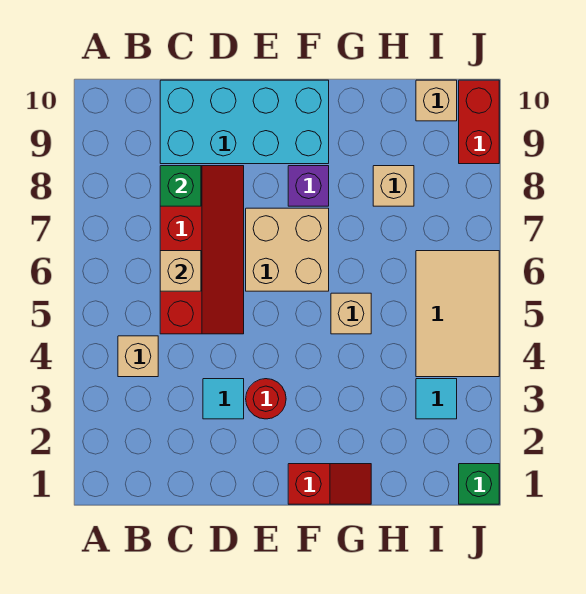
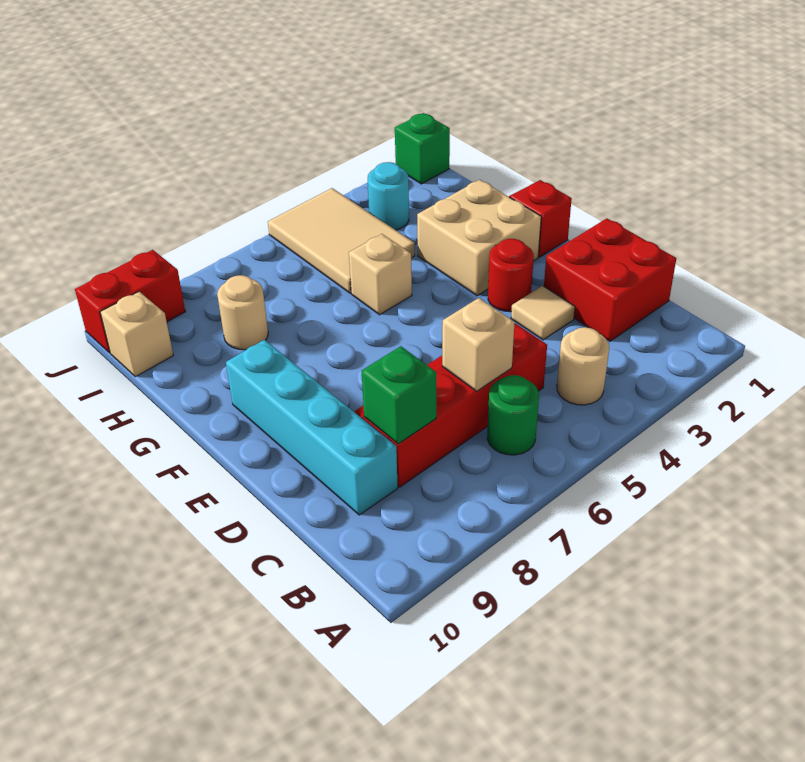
tan brick B4 level 1 -> tan round brick B4 level 1
none -> green round brick B6 level 1
none -> red brick C1:D2 level 1
cyan brick C9:F10 level 1 -> cyan brick C9:F9 level 1
cyan tile D3 level 1 -> tan tile D3 level 1
tan brick E6:F7 level 1 -> tan brick F2:G3 level 1
purple brick F8 level 1 -> none
tan brick H8 level 1 -> tan round brick H8 level 1
cyan tile I3 level 1 -> cyan round brick I3 level 1
tan tile I4:J6 level 1 -> tan tile H4:J5 level 1

